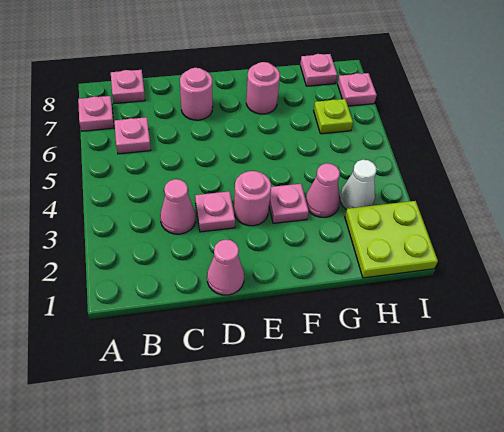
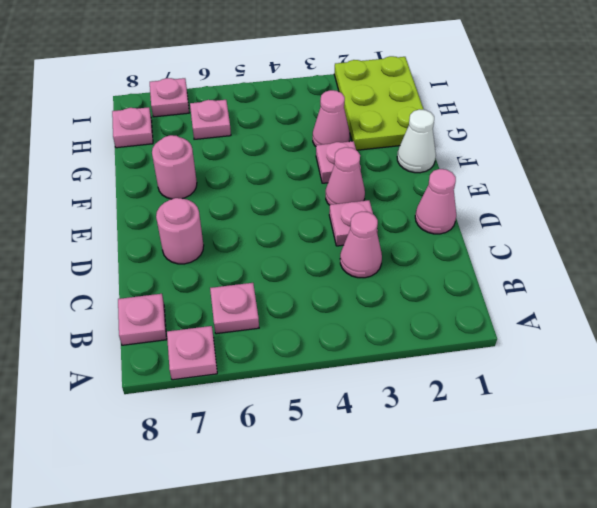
pink round brick E3 level 1 -> pink cone E3 level 1
lime plate H1:I2 level 1 -> lime plate G1:I2 level 1
white cone H3 level 1 -> white cone F1 level 1
lime plate H6 level 1 -> pink plate H6 level 1

